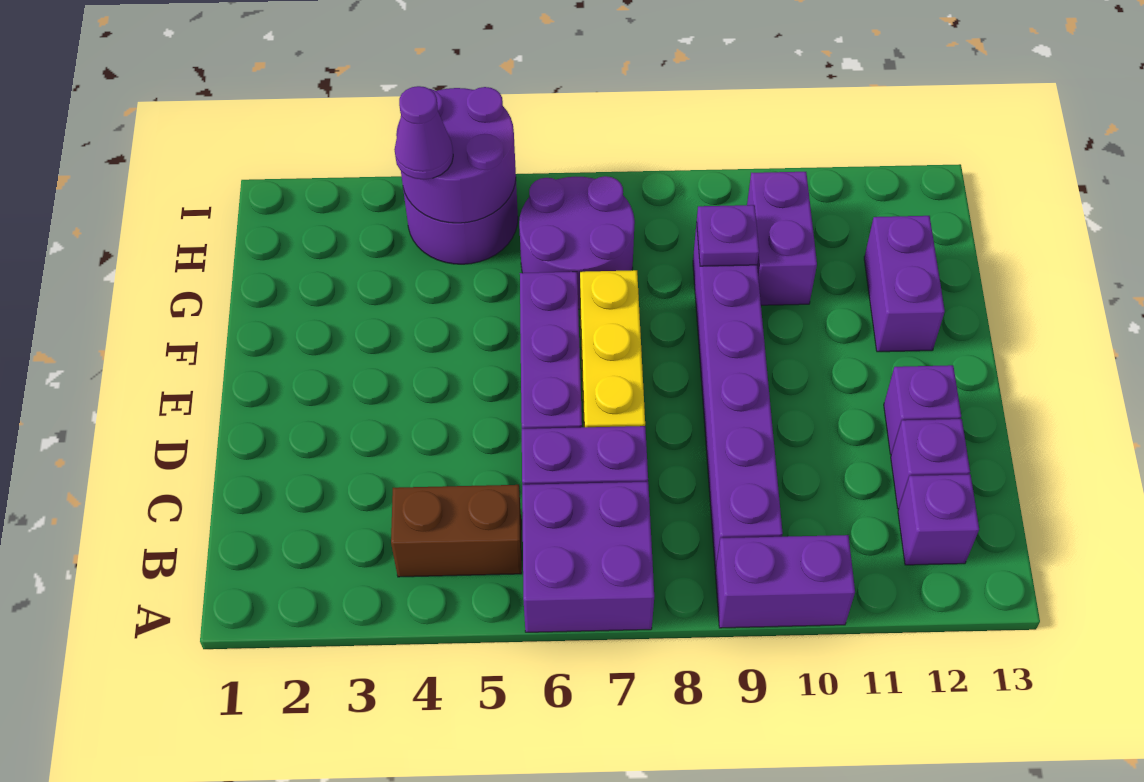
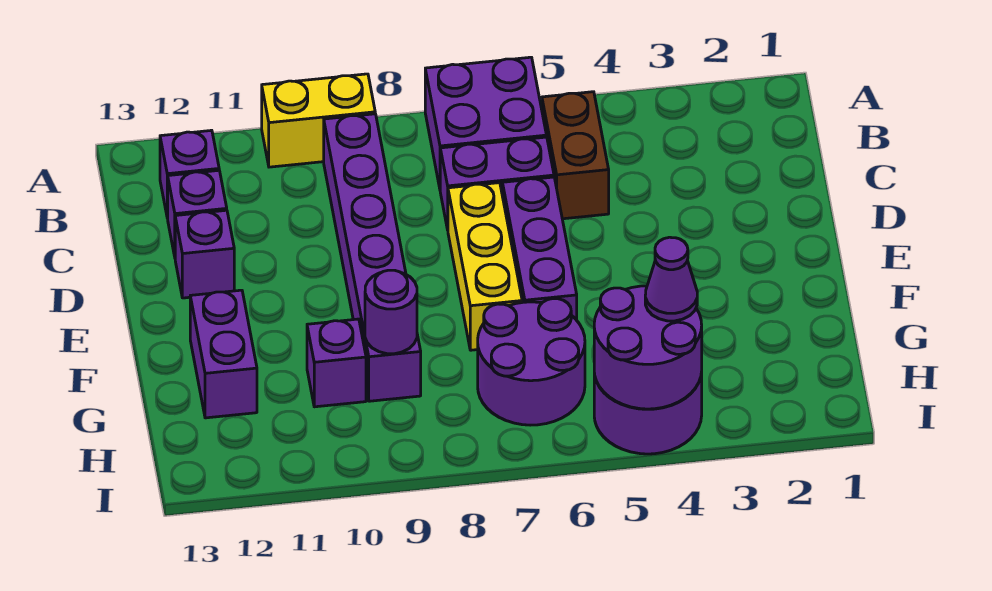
purple brick A9:A10 level 1 -> yellow brick A9:A10 level 1
brown brick B4:B5 level 1 -> brown brick B5:C5 level 1
purple plate G9 level 2 -> purple round brick G9 level 2
purple brick G10:H10 level 1 -> purple brick G10 level 1

